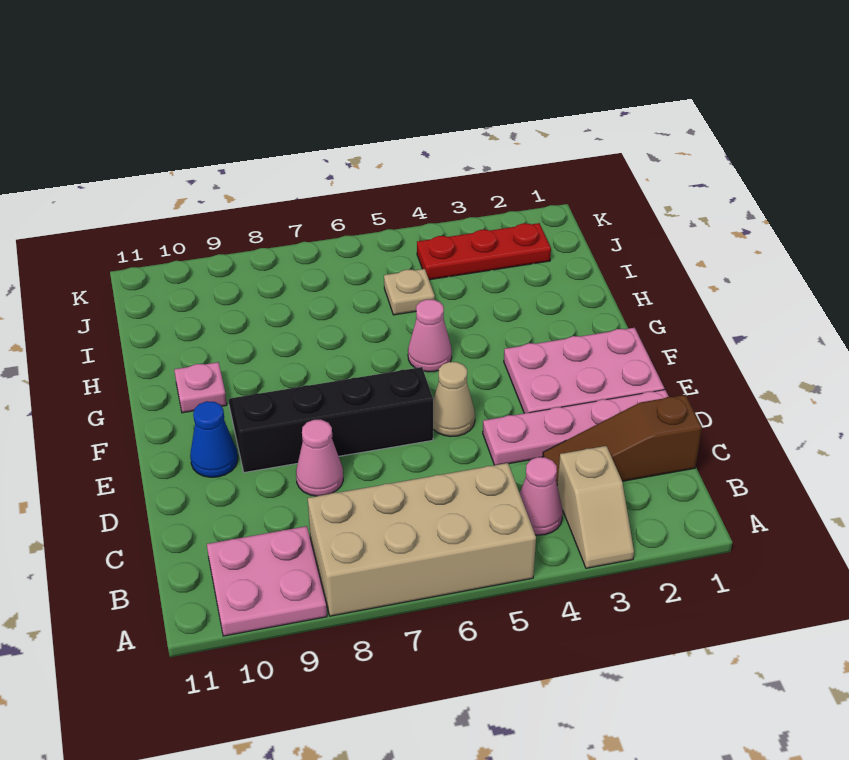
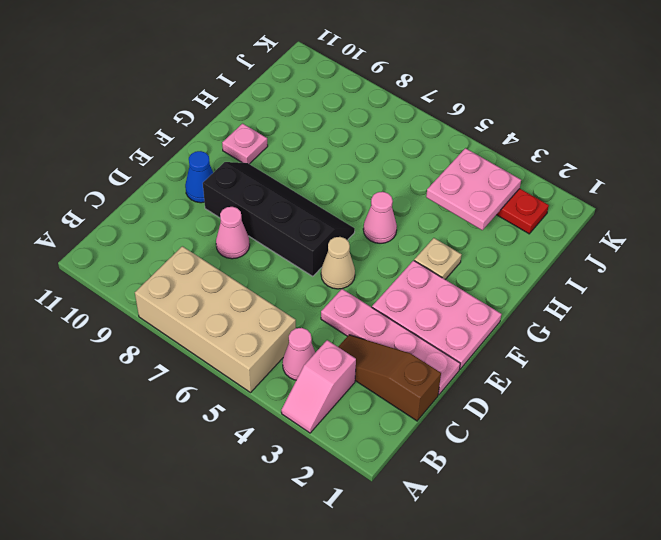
tan slope A3:B3 level 1 top B -> pink slope A3:B3 level 1 top B
pink plate A9:B10 level 1 -> pink plate I3:J4 level 2
tan plate I5 level 1 -> tan plate G3 level 1

